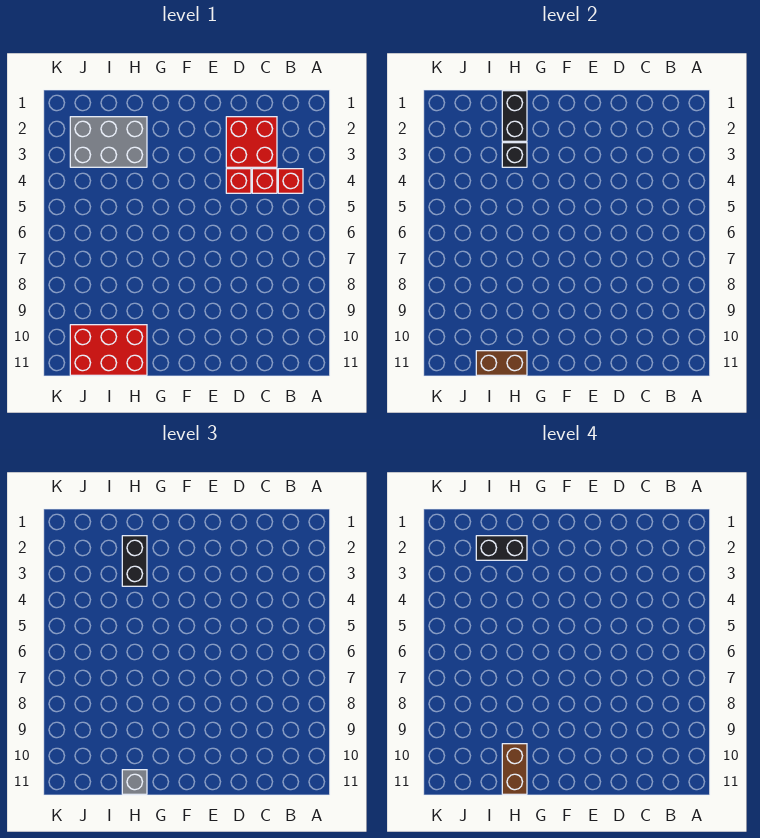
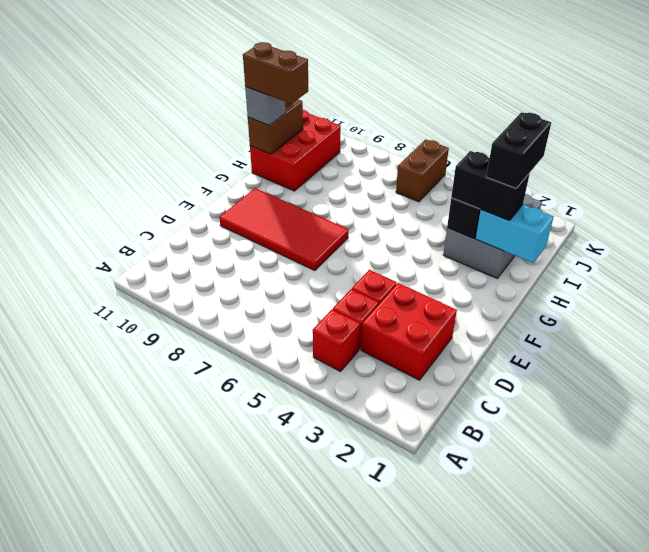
none -> red tile E7:F10 level 1
black brick H1:H2 level 2 -> cyan brick H1:H2 level 2
none -> brown brick J6:K6 level 1

